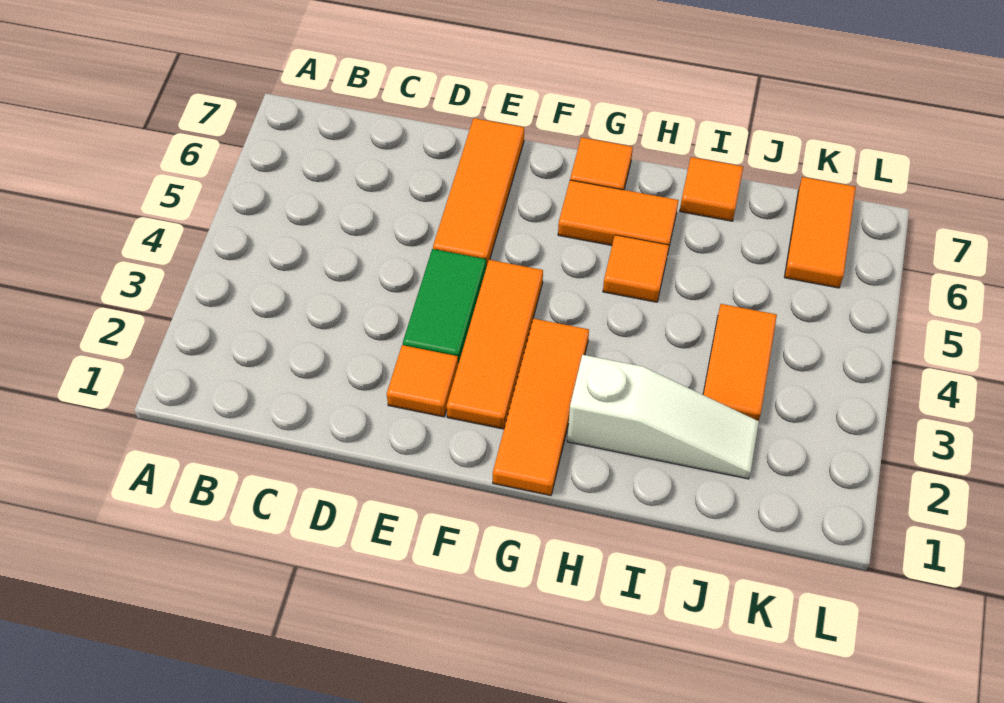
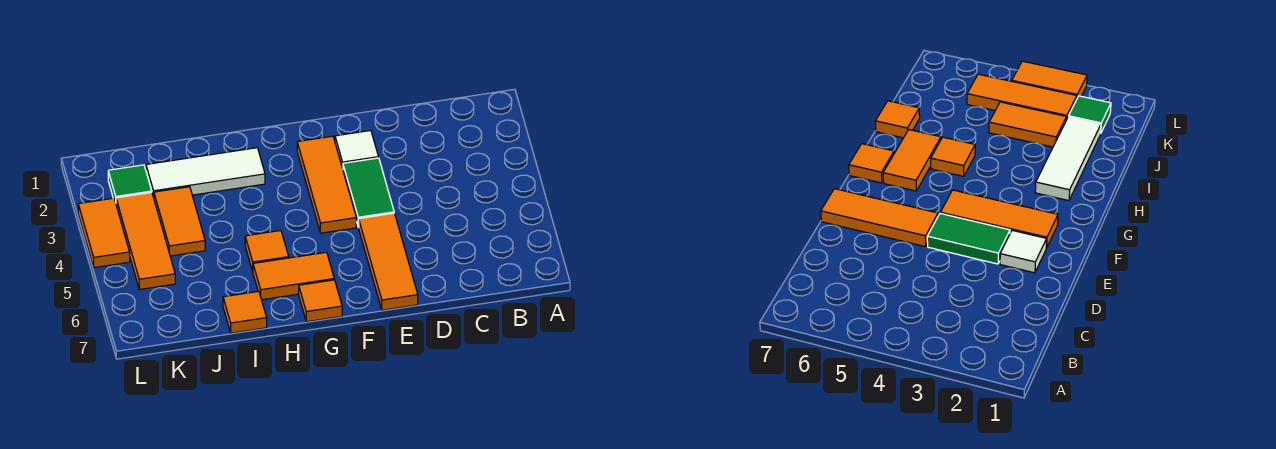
orange tile E2 level 1 -> white tile E2 level 1
orange tile G1:G3 level 1 -> orange tile K3:K5 level 1
white slope H2:J2 level 1 top H -> white tile H2:J2 level 1
none -> green tile K2 level 1
orange tile K6:K7 level 1 -> orange tile L3:L4 level 1

